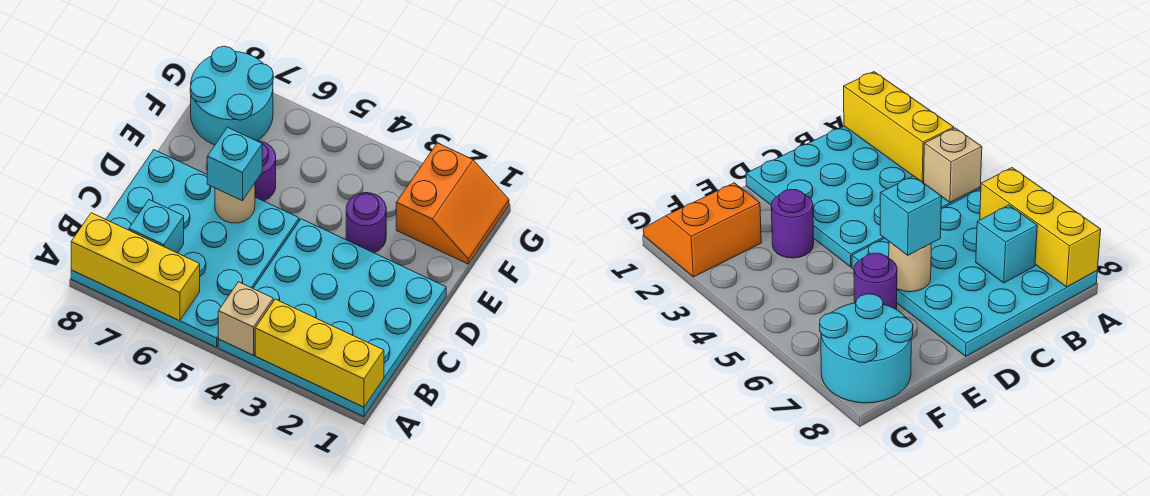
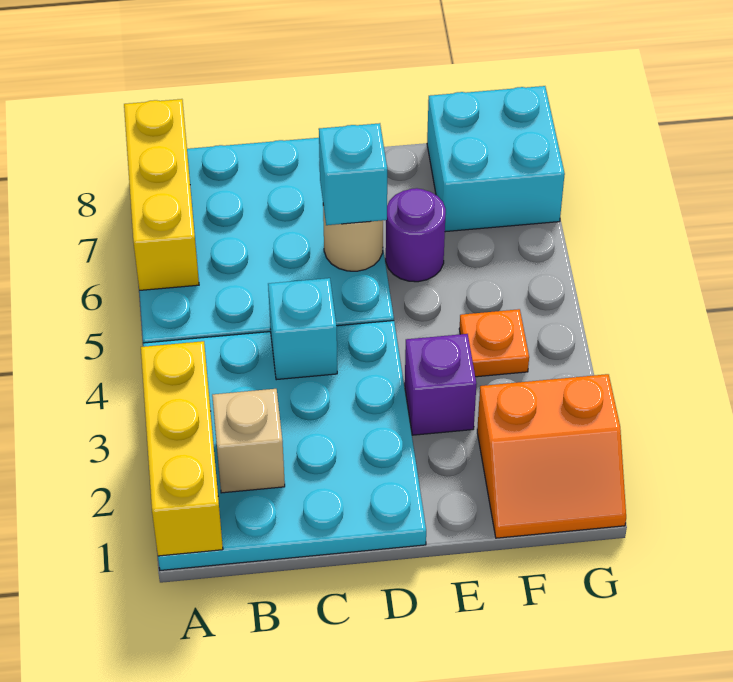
tan brick A4 level 2 -> tan brick B2 level 2
cyan brick B7 level 2 -> cyan brick C4 level 2
purple round brick E3 level 1 -> purple brick E3 level 1
none -> orange plate F4 level 1
cyan round brick F7:G8 level 1 -> cyan brick F7:G8 level 1

